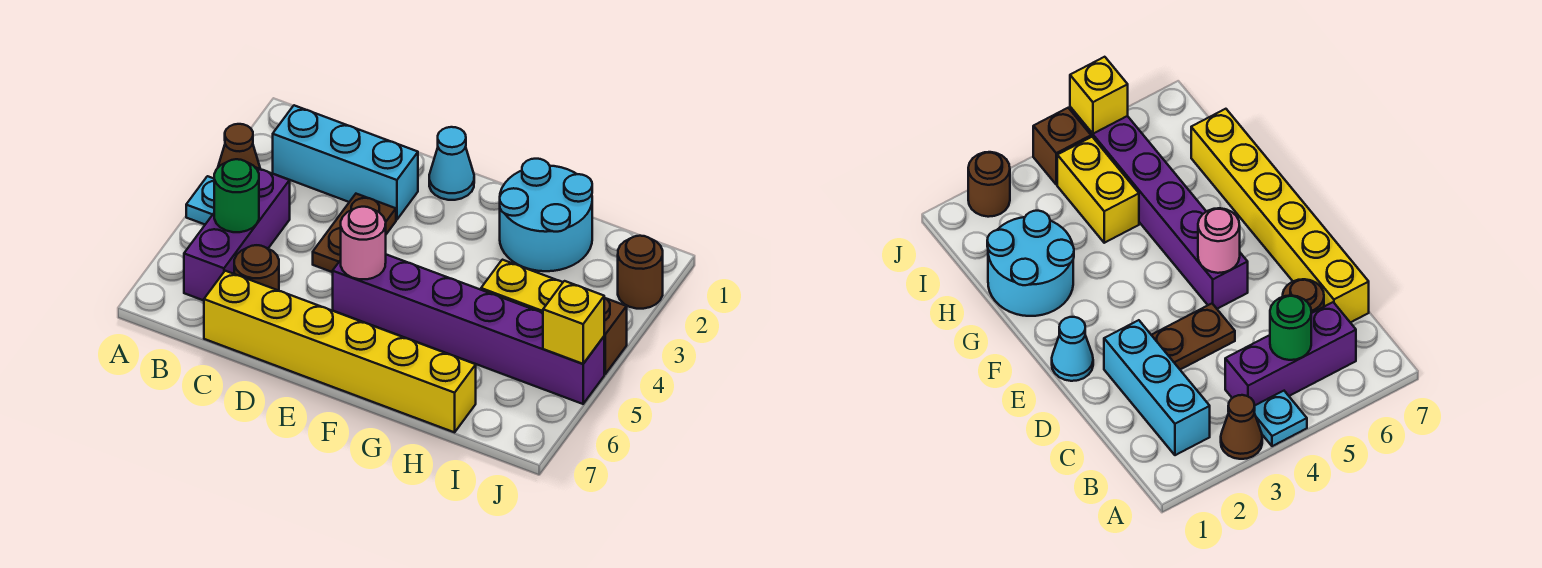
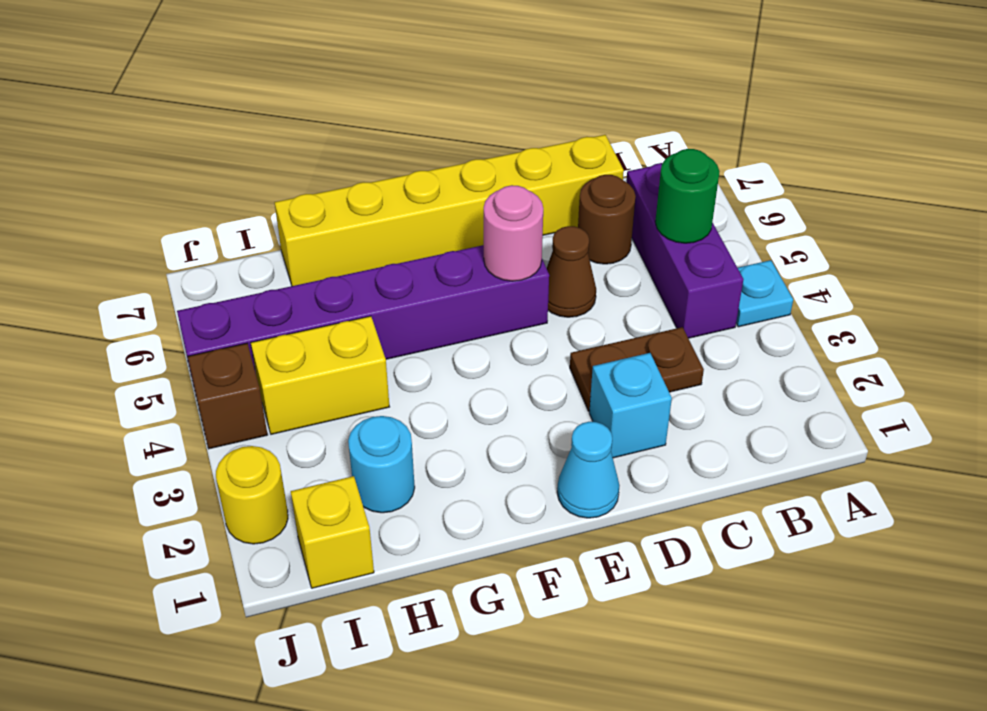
brown cone A3 level 1 -> brown cone D5 level 1
cyan brick B2:D2 level 1 -> cyan brick D2 level 1
brown plate D3:D4 level 1 -> brown plate C3:D3 level 1
cyan round brick G1:H2 level 1 -> cyan round brick H2 level 1
brown round brick J2 level 1 -> yellow round brick J2 level 1
yellow brick J5 level 2 -> yellow brick I1 level 1

